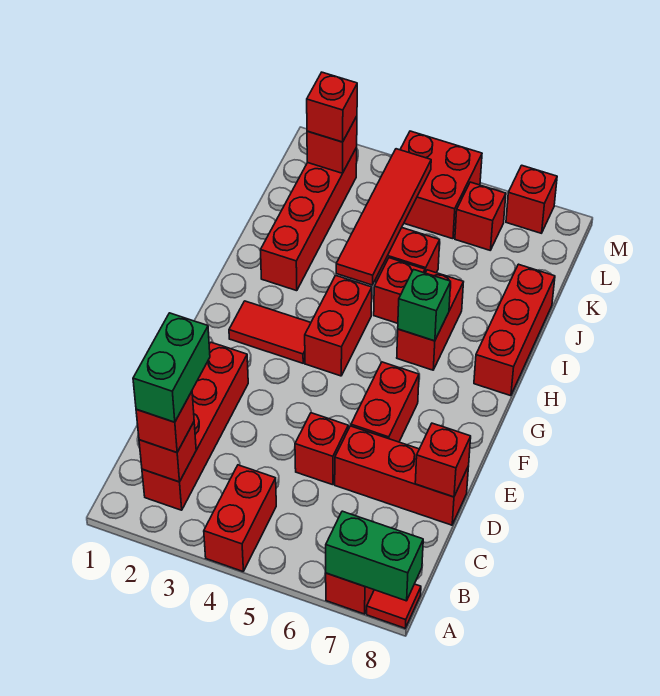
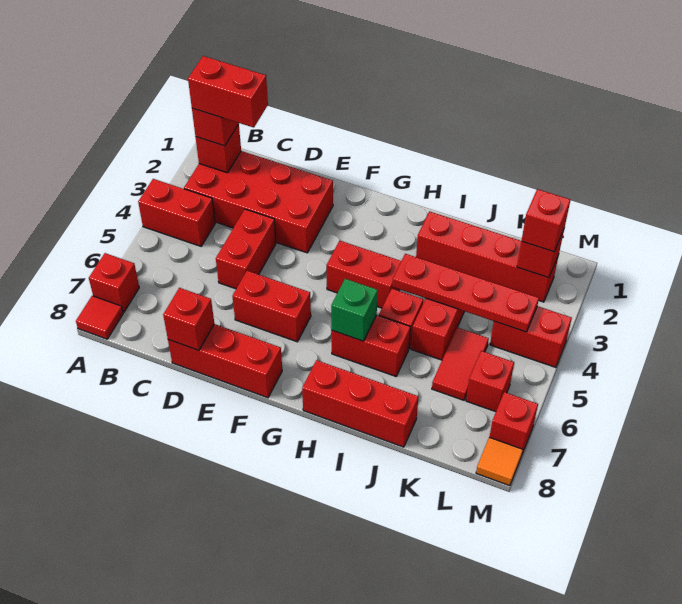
green brick A7:A8 level 2 -> none
red brick B2:E2 level 1 -> red brick B2:E3 level 1
green brick B2:C2 level 4 -> red brick B2:C2 level 4
red brick D5 level 1 -> red brick D4:D5 level 1
red brick D6:D8 level 1 -> red brick D8:F8 level 1
red tile G2:G3 level 1 -> red tile K5:K6 level 1
red tile I4:L4 level 2 -> red plate I4:L4 level 2
red brick L4:M5 level 1 -> red brick L4:M4 level 1
none -> orange tile M8 level 1

